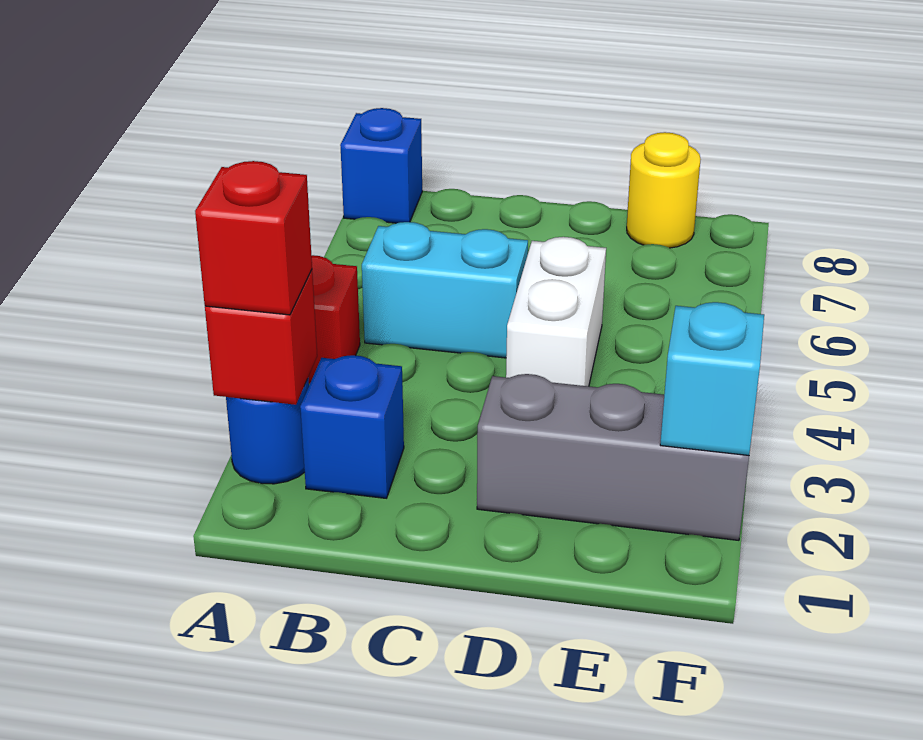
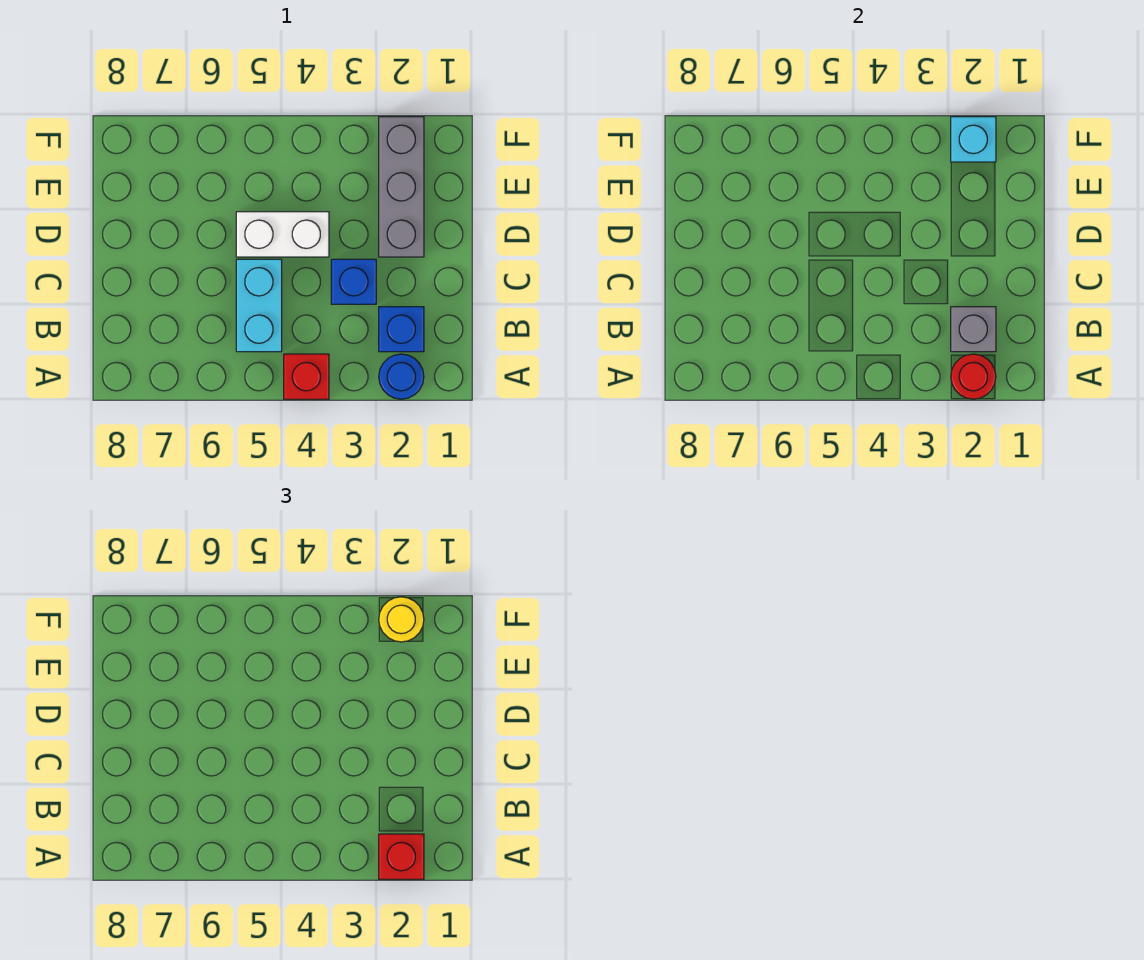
red brick A2 level 2 -> red round brick A2 level 2
blue brick A8 level 1 -> blue brick C3 level 1
none -> grey brick B2 level 2
yellow round brick E8 level 1 -> yellow round brick F2 level 3

